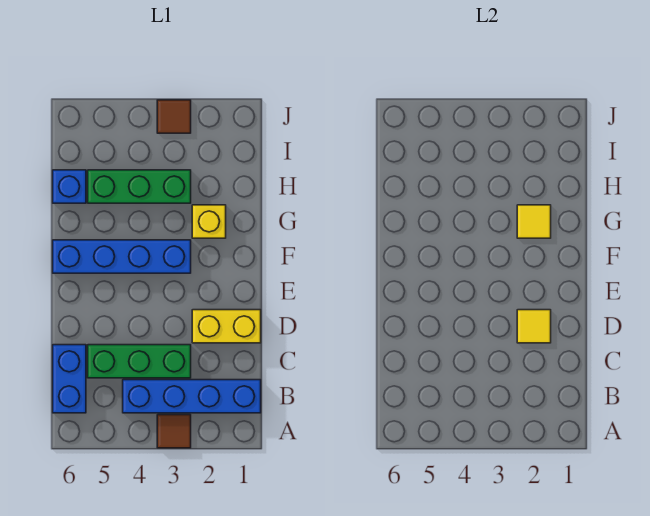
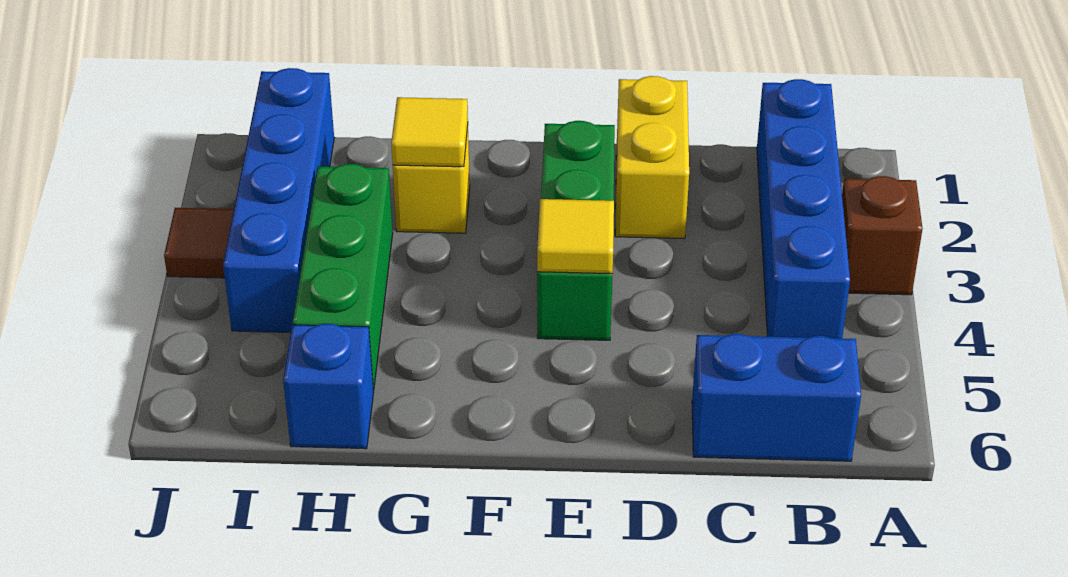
brown tile A3 level 1 -> brown brick A3 level 1
green brick C3:C5 level 1 -> green brick E2:E4 level 1
yellow tile D2 level 2 -> yellow tile E4 level 2
blue brick F3:F6 level 1 -> blue brick I1:I4 level 1

